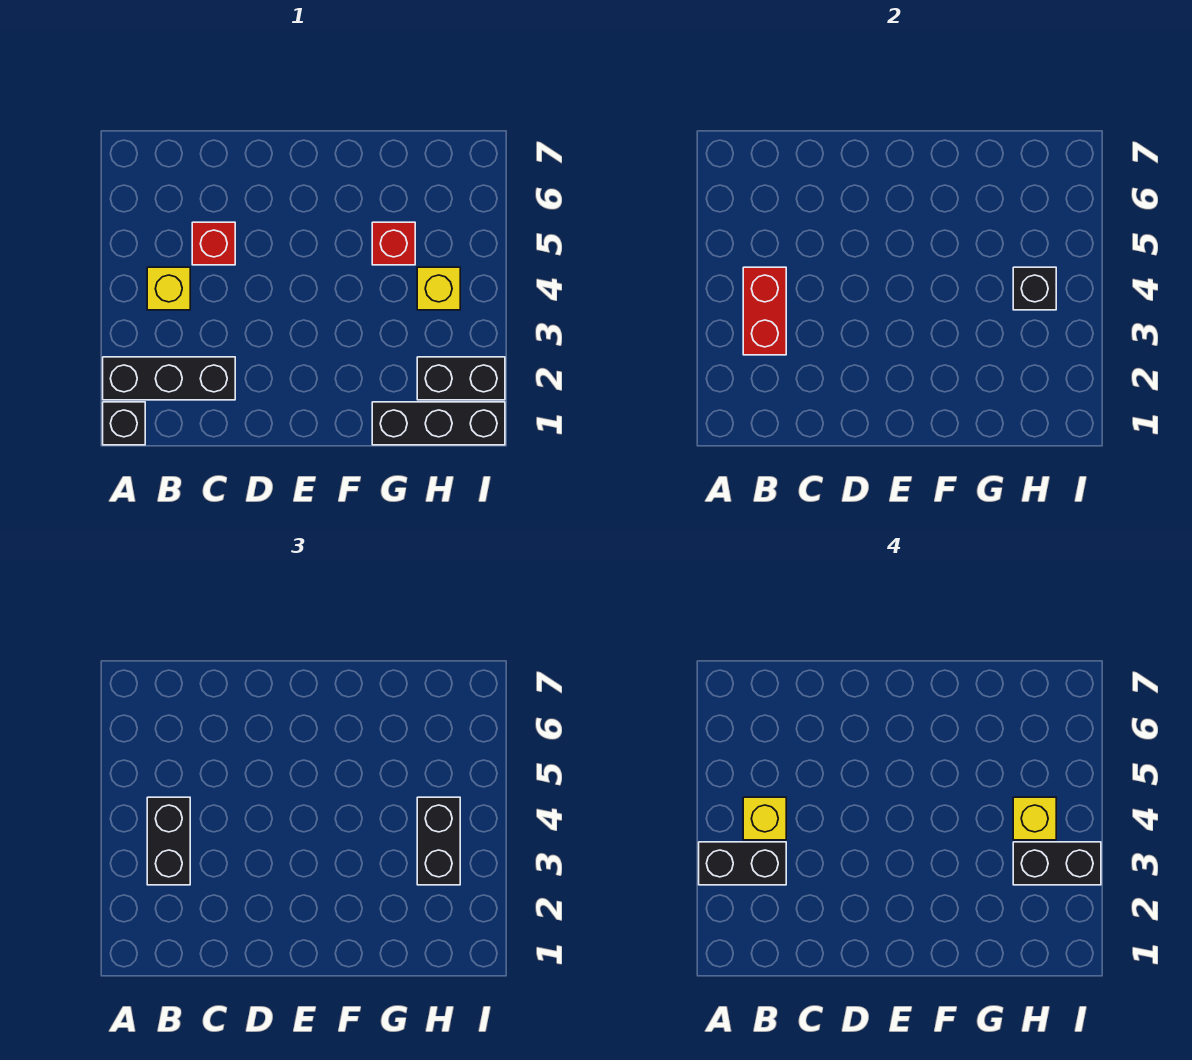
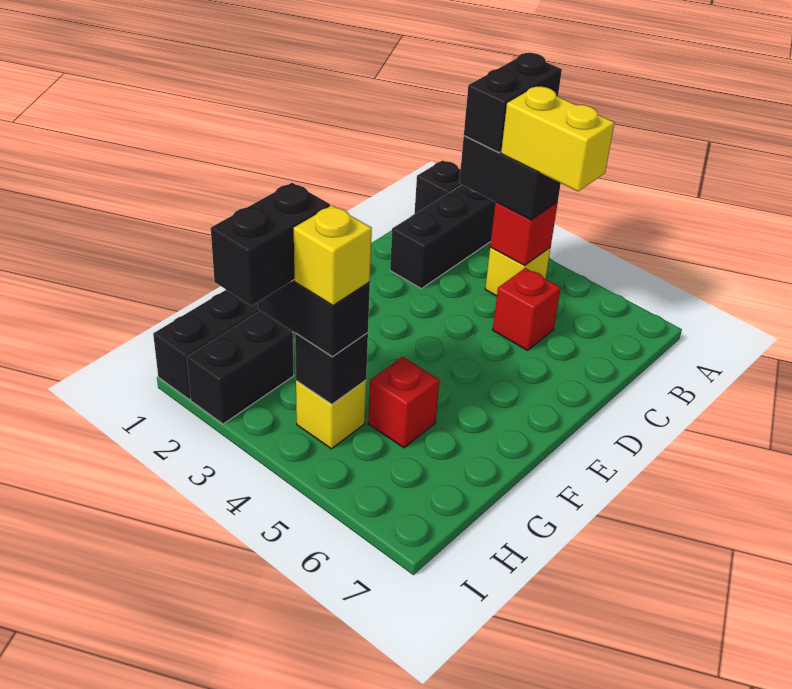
red brick B3:B4 level 2 -> red brick B4 level 2
yellow brick B4 level 4 -> yellow brick B4:B5 level 4

